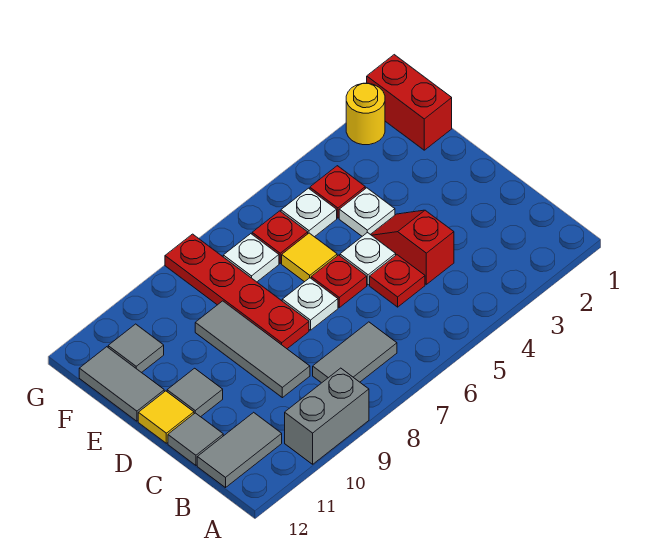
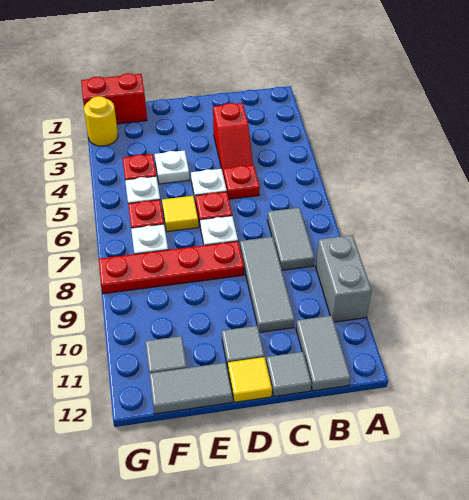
red slope C4:D4 level 1 top C -> red slope C3:C4 level 1 top 3
grey tile C9:E9 level 1 -> grey tile C8:C10 level 1

